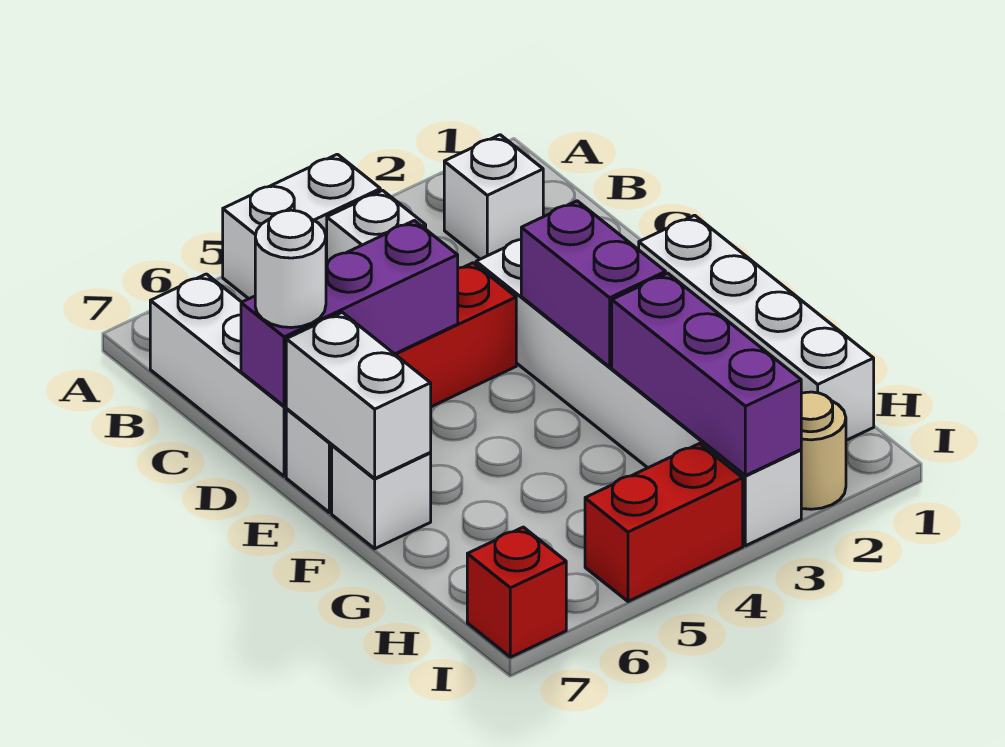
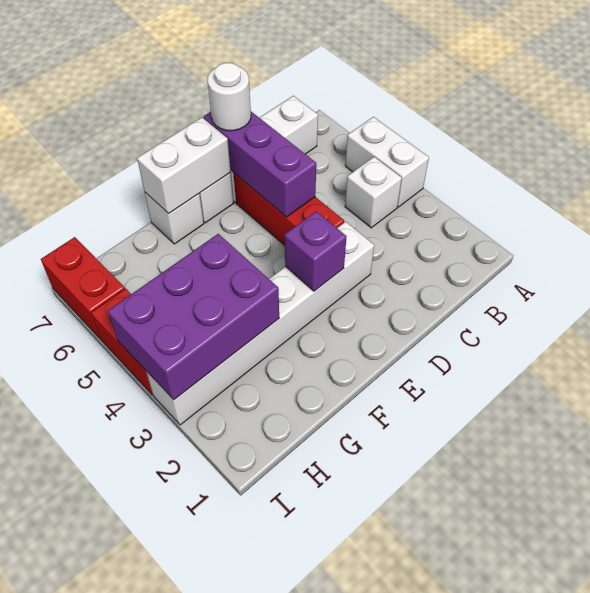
white brick B2 level 1 -> none
white brick E1:H1 level 1 -> none
purple brick E3:F3 level 2 -> purple brick E3 level 2
purple brick G3:I3 level 2 -> purple brick G3:I4 level 2
tan round brick I2 level 1 -> none
red brick I7 level 1 -> red brick I6:I7 level 1

